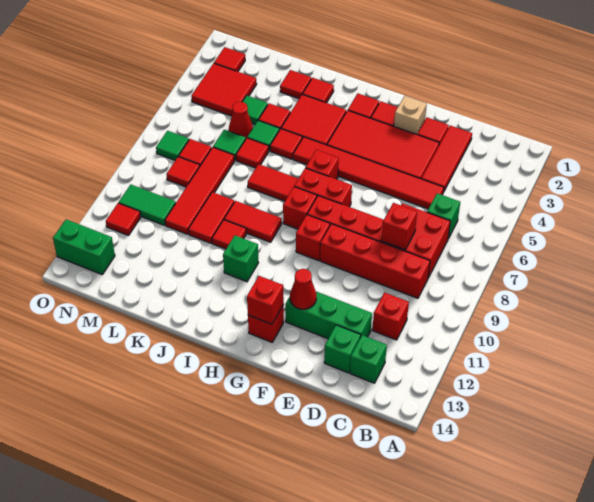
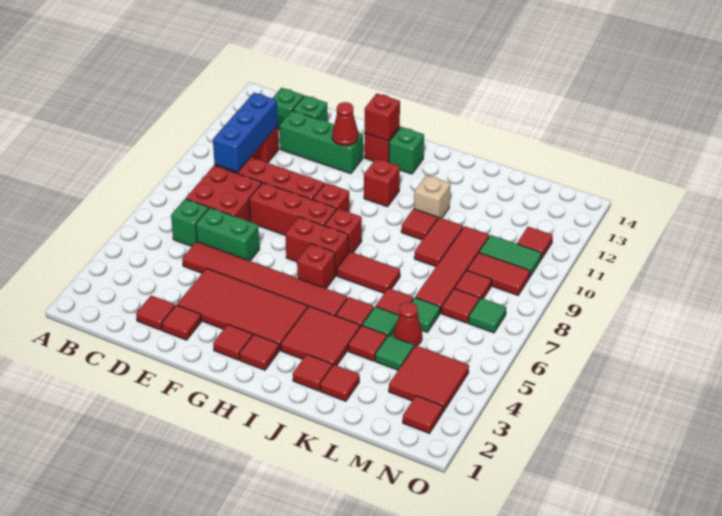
none -> blue brick C9:C11 level 2
red tile D2:D4 level 1 -> red tile D2 level 1
red brick D8 level 2 -> red brick H11 level 1
tan brick F2 level 1 -> tan brick J11 level 1
red tile I9:J9 level 1 -> red tile M9:N9 level 1
green brick I11 level 1 -> green brick H13 level 1
green brick N13:O13 level 1 -> green brick D6:E6 level 1

